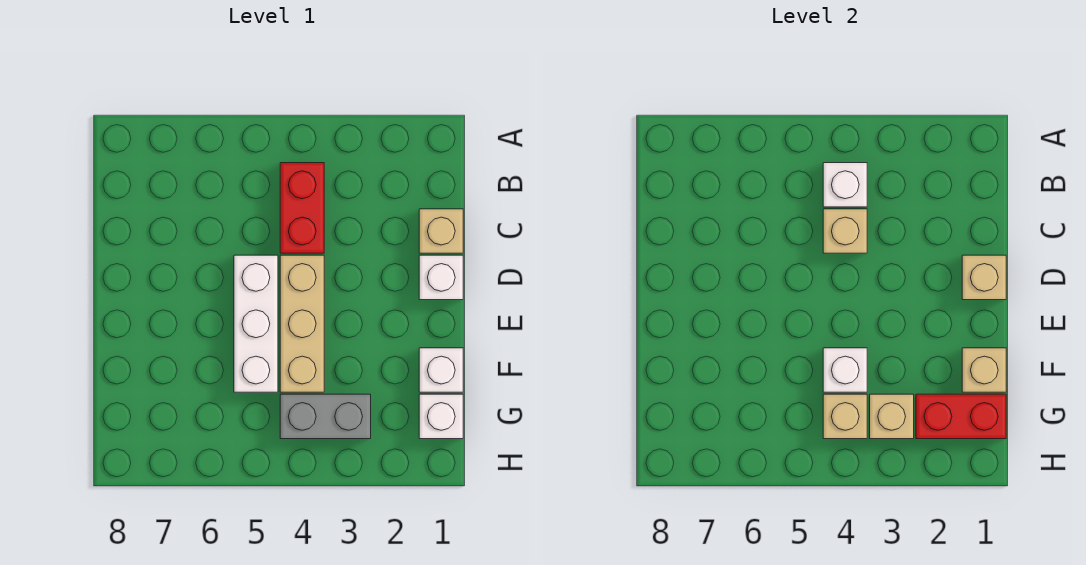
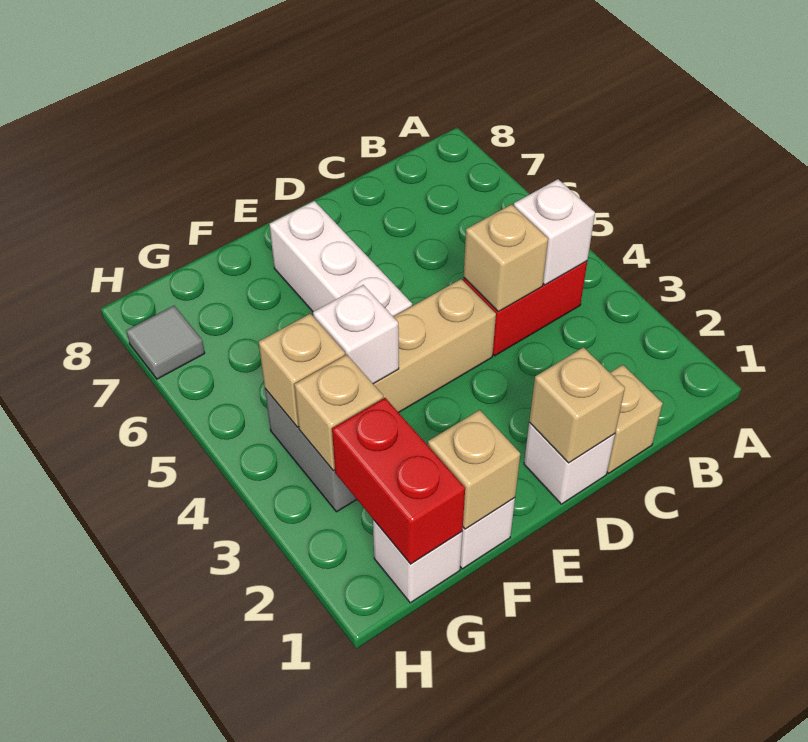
white brick D5:F5 level 1 -> white brick E5:E7 level 1
none -> grey tile H7 level 1

